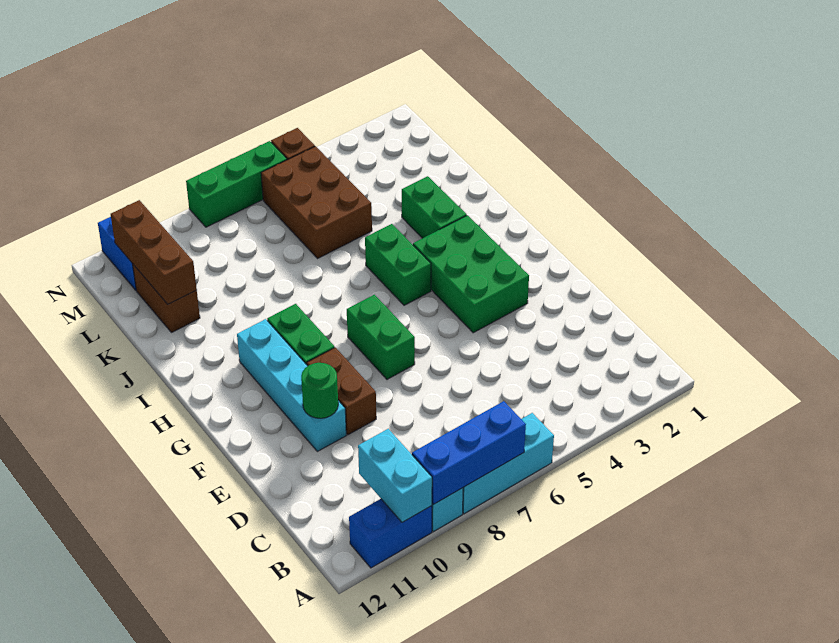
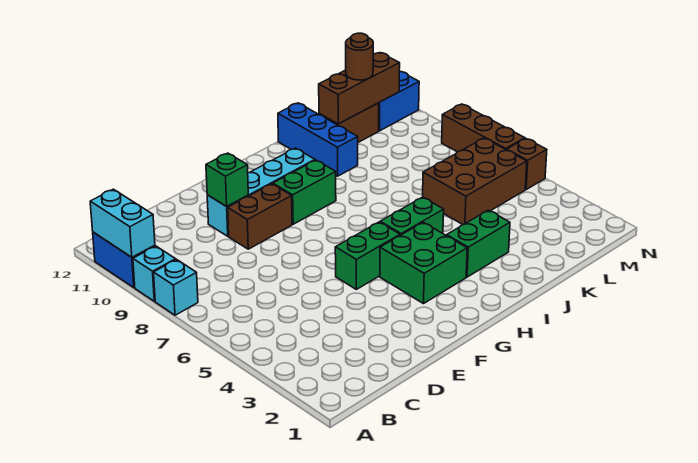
cyan brick A6:A8 level 1 -> cyan brick A8 level 1
blue brick A7:A9 level 2 -> blue brick J10:J12 level 1
cyan brick A10:B10 level 2 -> cyan brick A10:A11 level 2
green round brick E10 level 2 -> green brick E10 level 2
green brick F3:H4 level 1 -> green brick G3:H4 level 1
green brick F7:G7 level 1 -> green brick F5:G5 level 1
none -> brown round brick L11 level 3
green brick N6:N8 level 1 -> brown brick N6:N8 level 1

